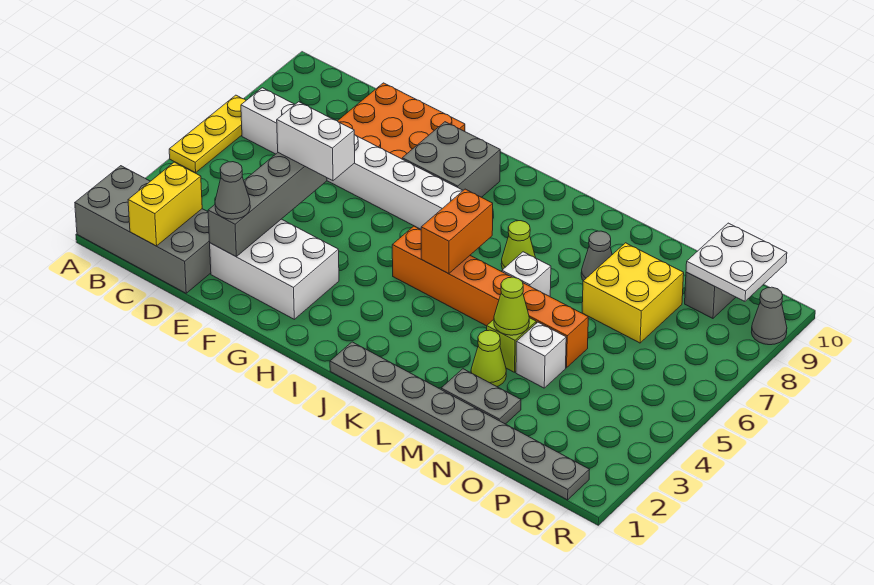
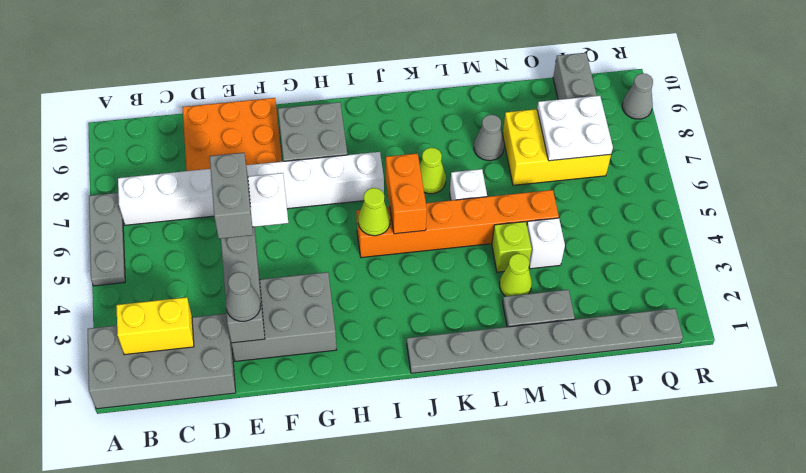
yellow plate A5:A7 level 1 -> grey plate A5:A7 level 1
yellow brick C1:C2 level 2 -> yellow brick B2:C2 level 2
white brick E2:G3 level 1 -> grey brick E2:G3 level 1
none -> grey brick E4:E5 level 4
lime cone M4 level 2 -> lime cone I5 level 2
yellow brick N7:O8 level 1 -> yellow brick N7:P8 level 1
white plate P9:Q10 level 2 -> white plate O7:P8 level 2

